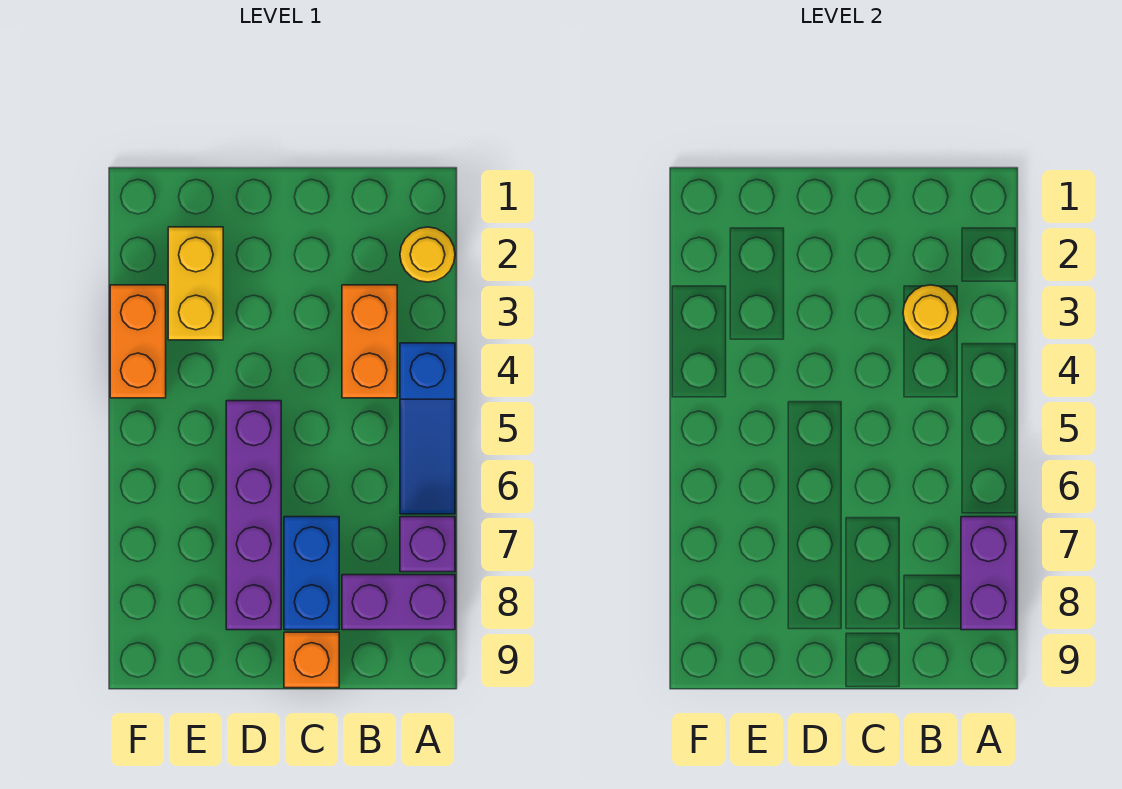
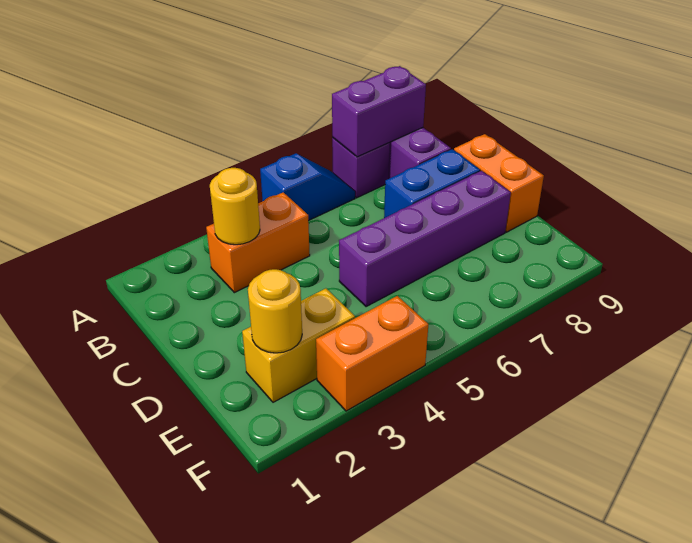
yellow round brick A2 level 1 -> yellow round brick E2 level 2
blue slope A4:A6 level 1 top 4 -> blue slope A5:A6 level 1 top 5
orange brick C9 level 1 -> orange brick C9:D9 level 1

